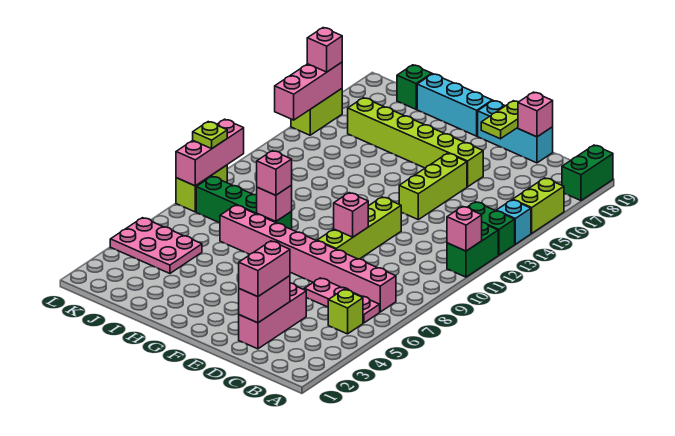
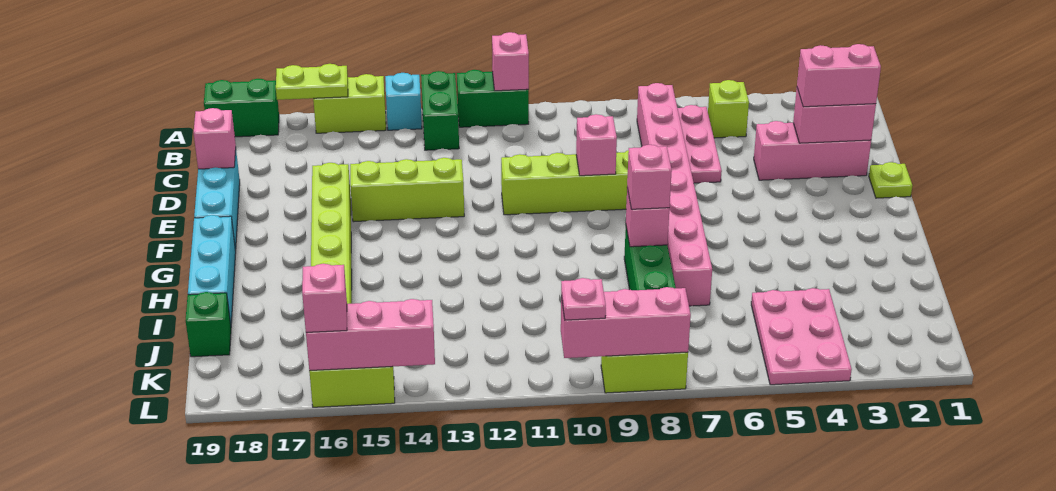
lime plate E18:E19 level 2 -> lime plate A16:A17 level 2
lime plate L9 level 3 -> lime plate E1 level 1
none -> pink plate L10 level 3

